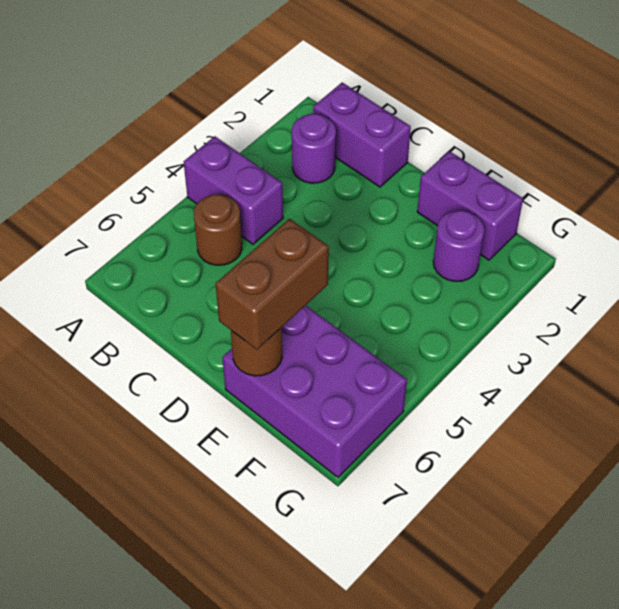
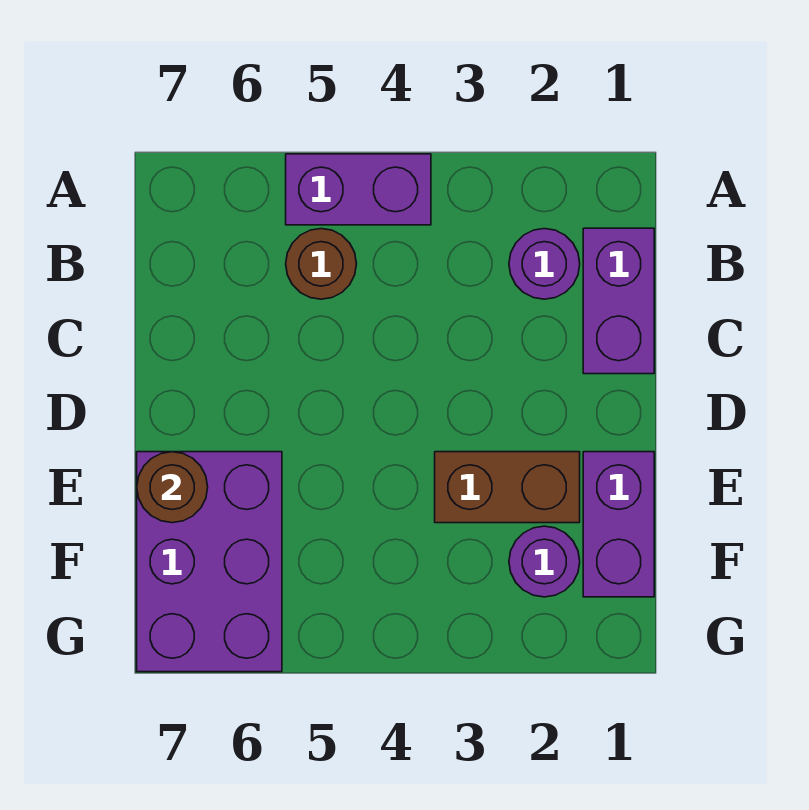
purple brick A4:B4 level 1 -> purple brick A4:A5 level 1
brown brick E6:E7 level 3 -> brown brick E2:E3 level 1

